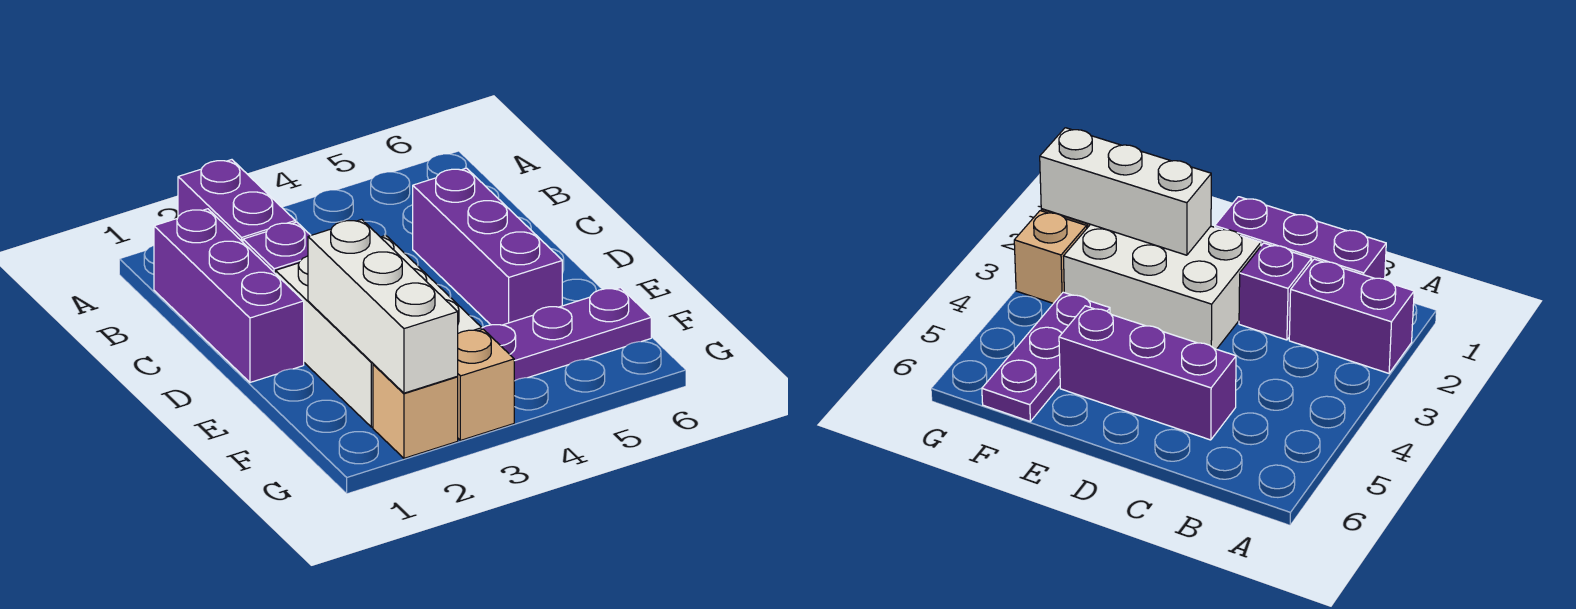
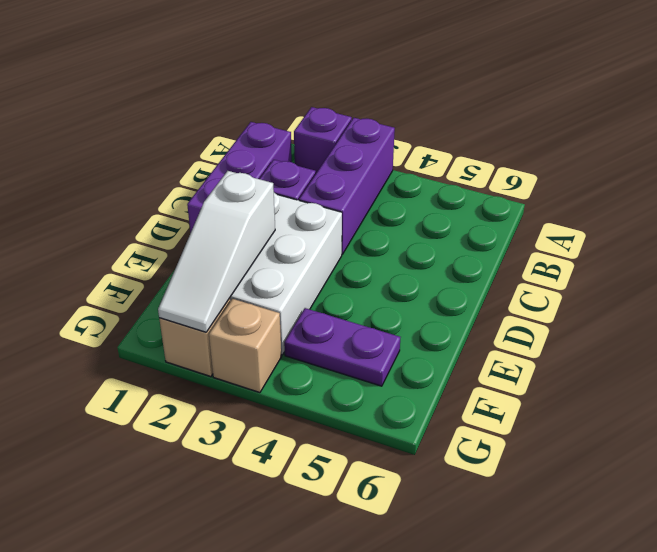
purple brick A2:B2 level 1 -> purple brick A2 level 1
purple brick C5:E5 level 1 -> purple brick A3:C3 level 1
white brick E2:G2 level 2 -> white slope E2:G2 level 2 top E
purple plate F4:F6 level 1 -> purple plate F4:F5 level 1

